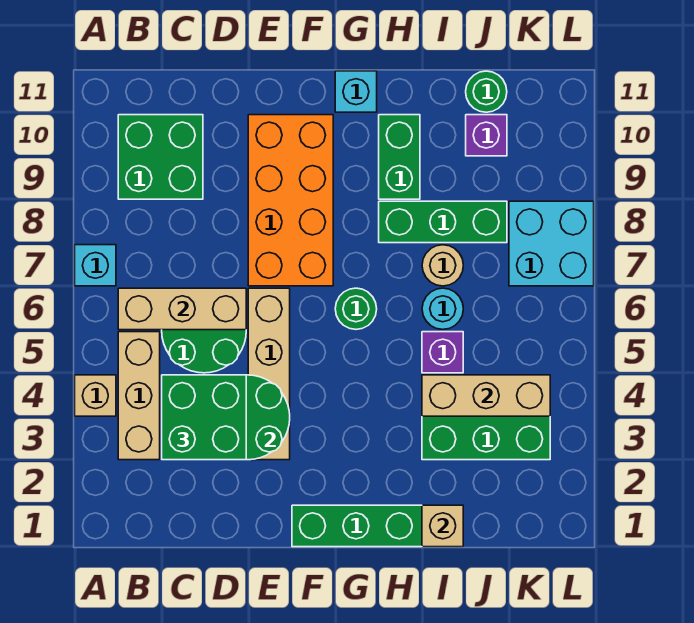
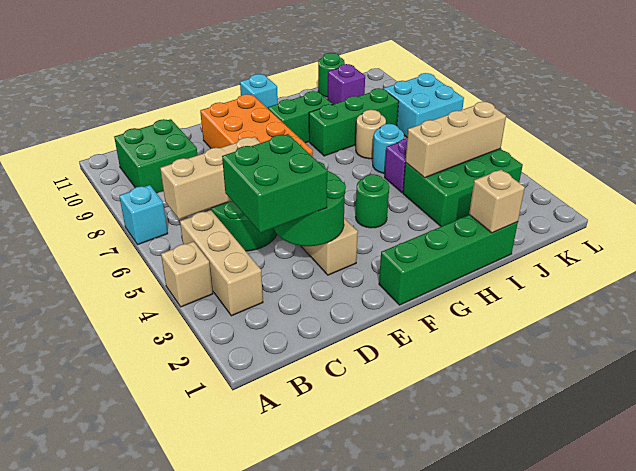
green round brick G6 level 1 -> green round brick G4 level 1
green brick H9:H10 level 1 -> green brick G9:H9 level 1

